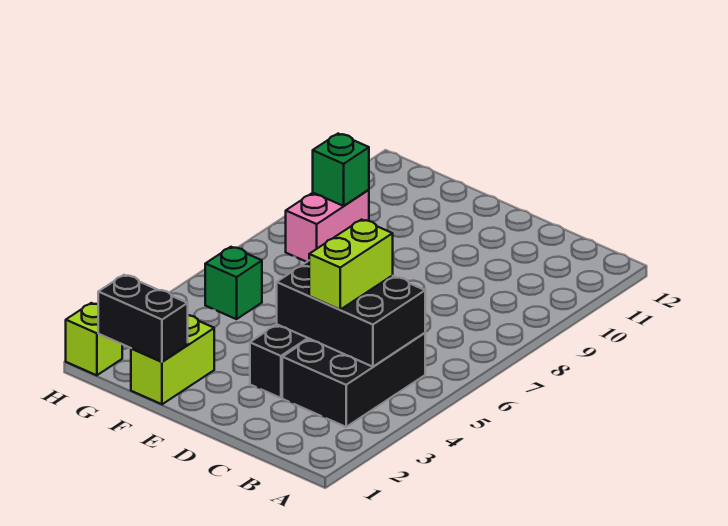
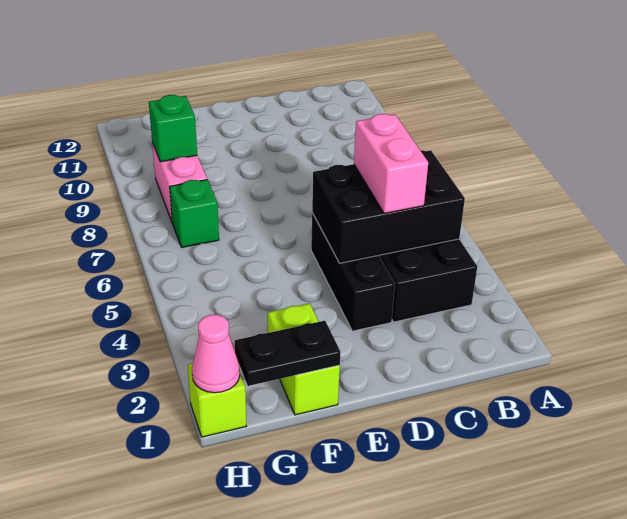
lime brick C4:C5 level 3 -> pink brick C4:C5 level 3
black brick F1:G1 level 2 -> black plate F1:G1 level 2
green brick G5 level 1 -> green brick G7 level 1
none -> pink cone H1 level 2

